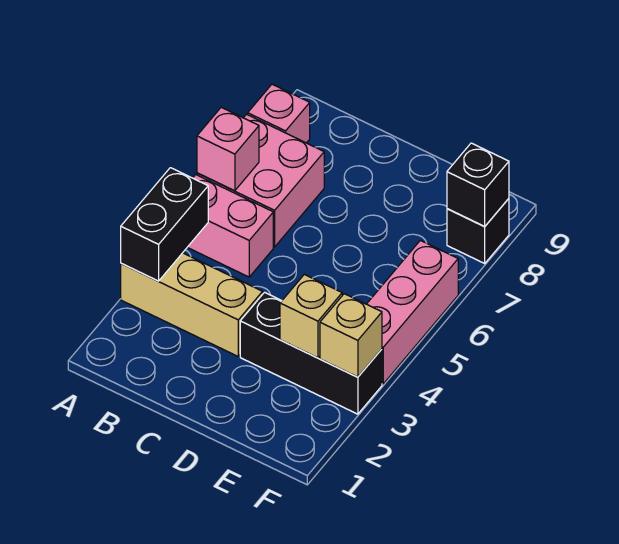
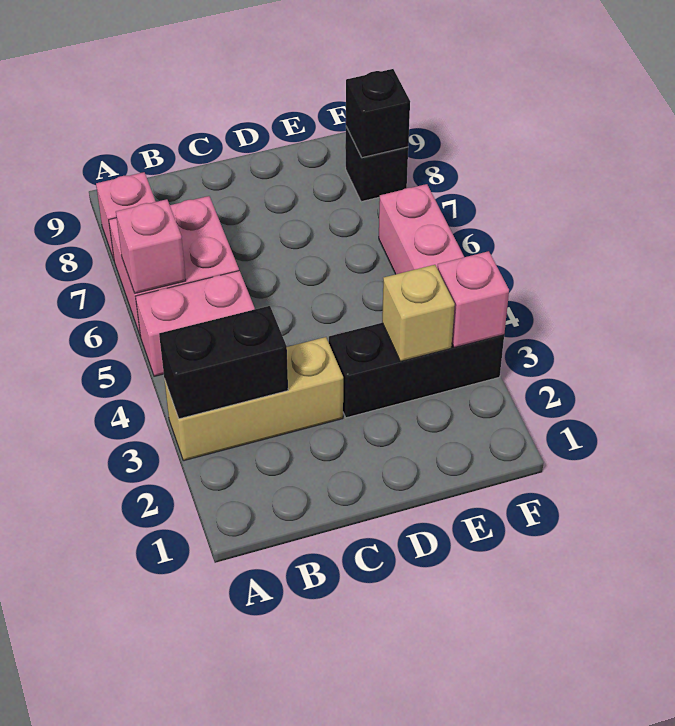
black brick A3:A4 level 2 -> black brick A3:B3 level 2
tan brick F3 level 2 -> pink brick F3 level 2

